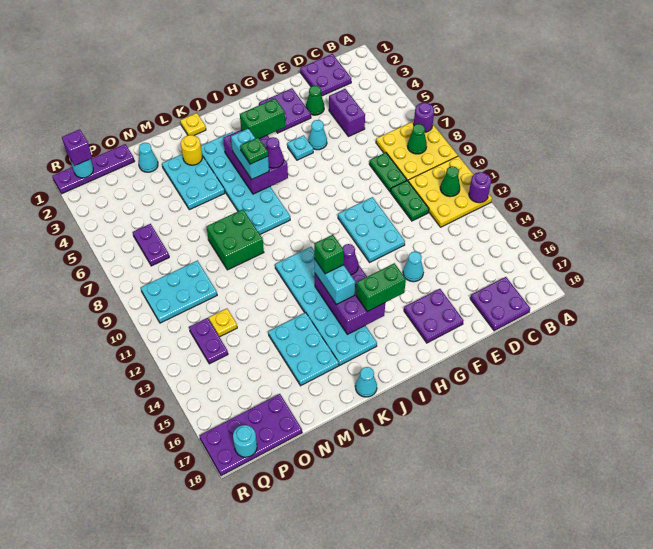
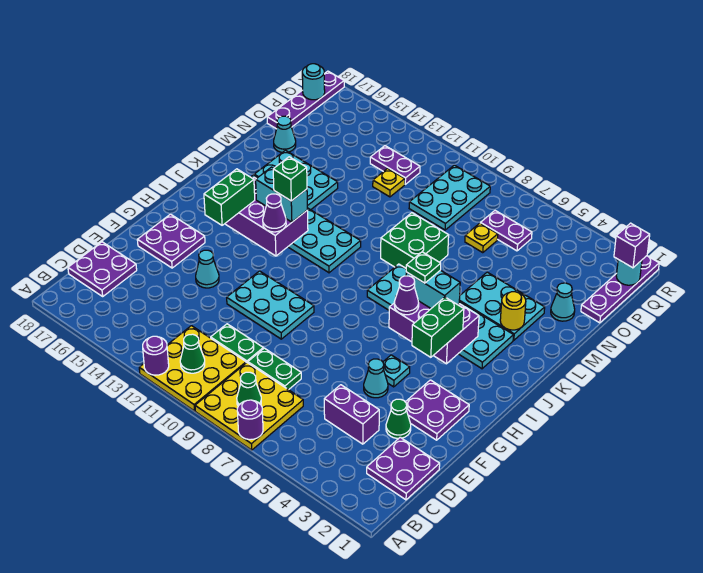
yellow plate K1 level 1 -> yellow plate O7 level 1
cyan cone K18 level 1 -> cyan cone N17 level 1
purple plate O17:R18 level 1 -> purple plate O18:R18 level 1

